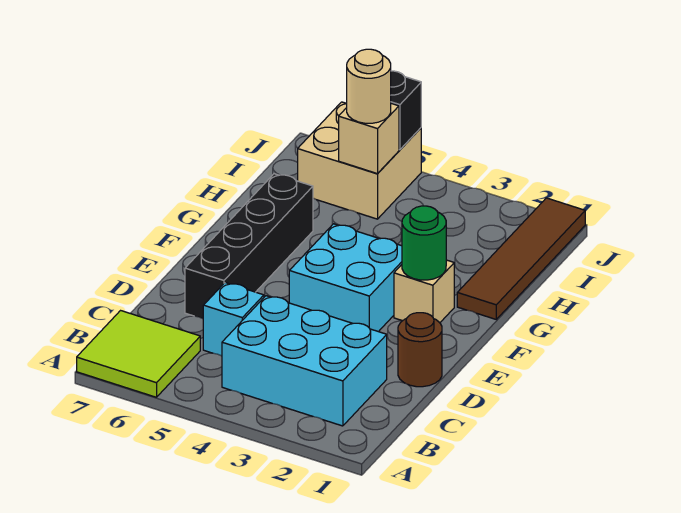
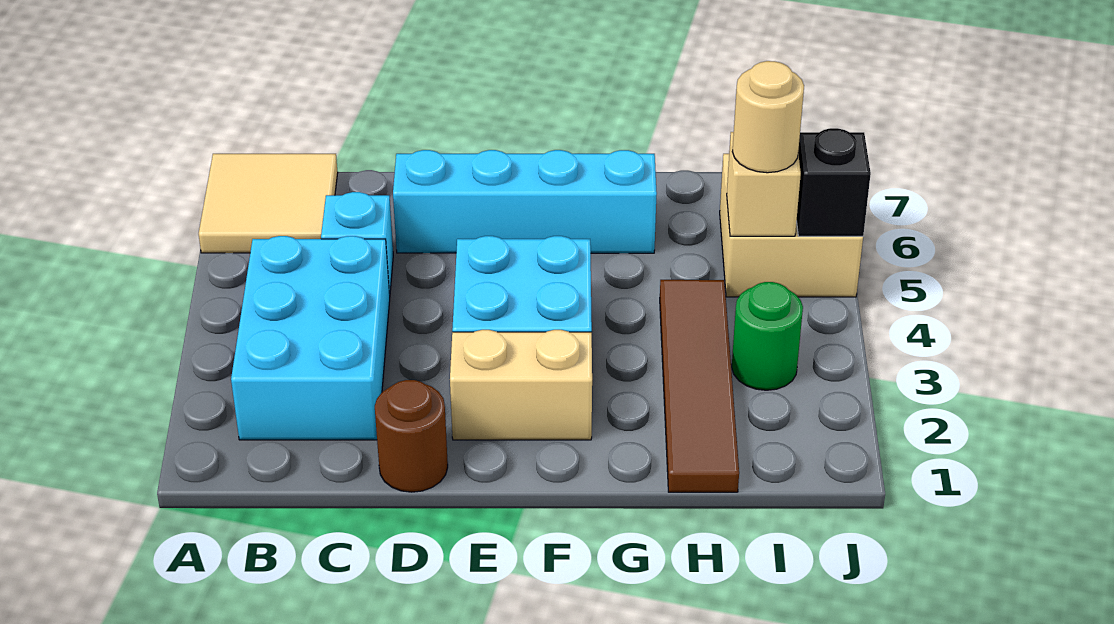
lime tile A6:B7 level 1 -> tan tile A6:B7 level 1
black brick D6:G6 level 1 -> cyan brick D6:G6 level 1
tan brick F2 level 1 -> tan brick E2:F2 level 1
green round brick F2 level 2 -> green round brick I3 level 1
brown tile G1:J1 level 1 -> brown tile H1:H4 level 1

